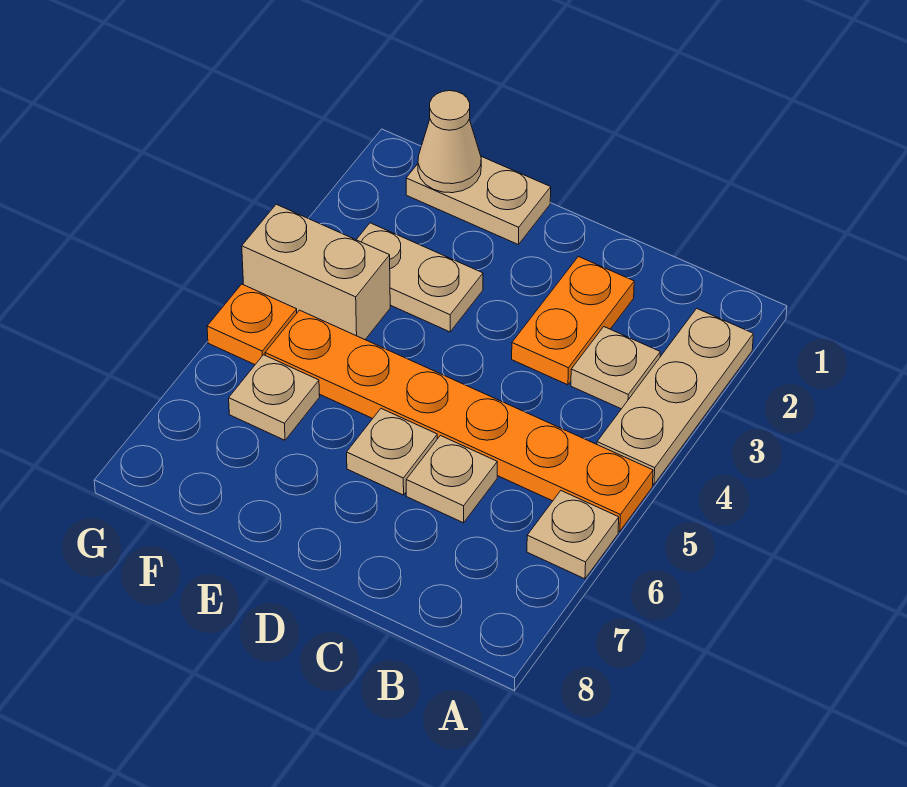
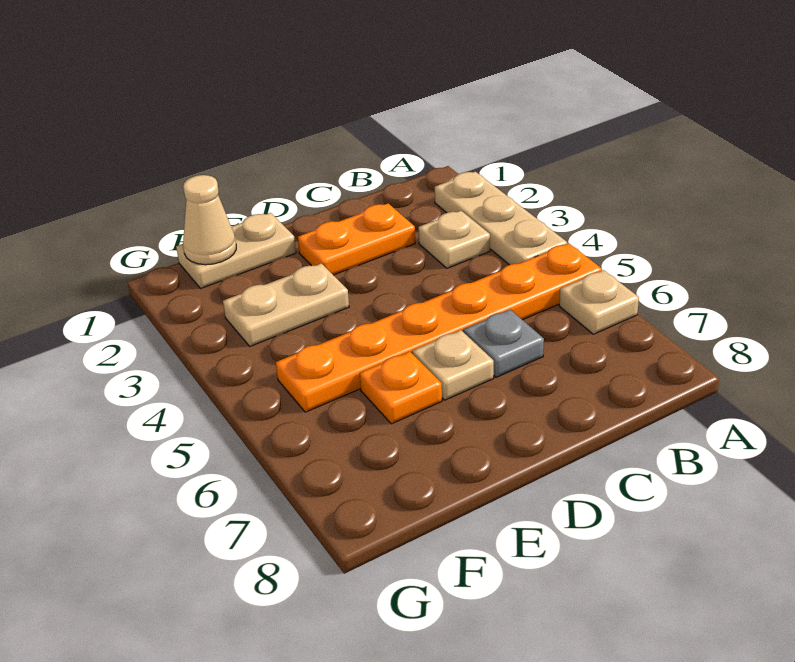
orange plate C2:C3 level 1 -> orange plate C2:D2 level 1
tan plate C6 level 1 -> grey plate C6 level 1
tan brick F4:G4 level 1 -> none
tan plate F6 level 1 -> none
orange plate G5 level 1 -> orange plate E6 level 1

